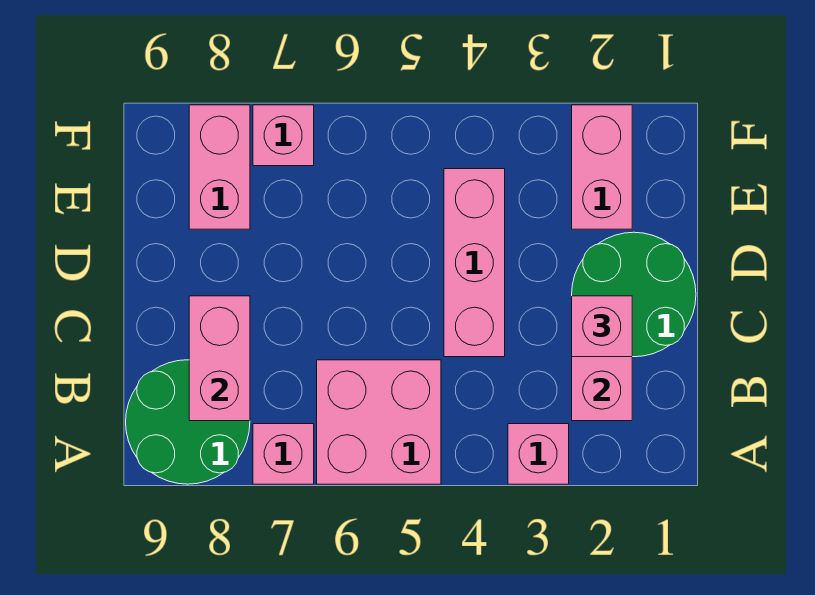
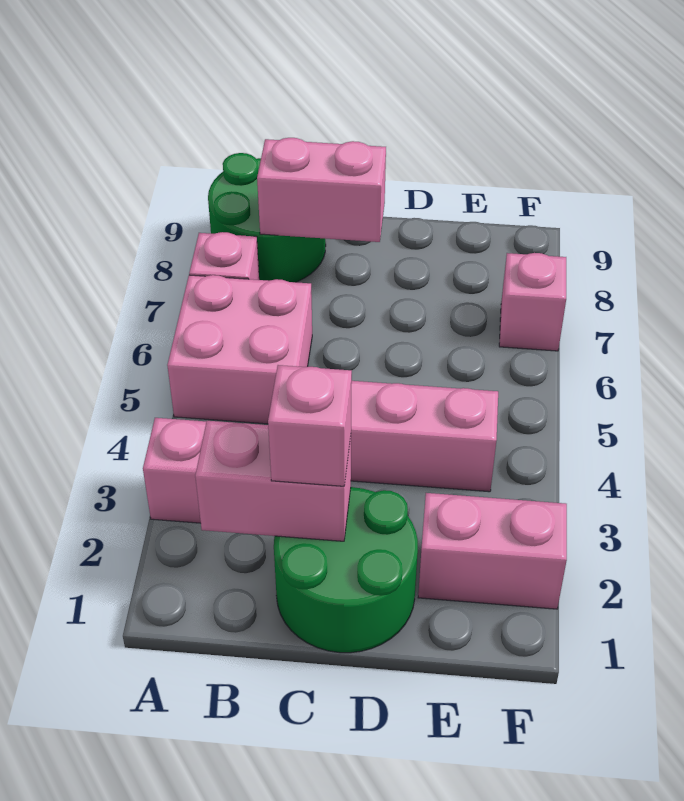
pink brick E8:F8 level 1 -> none

